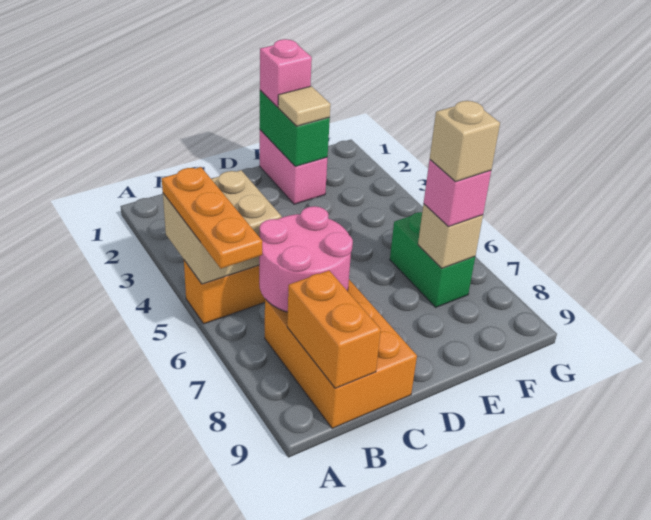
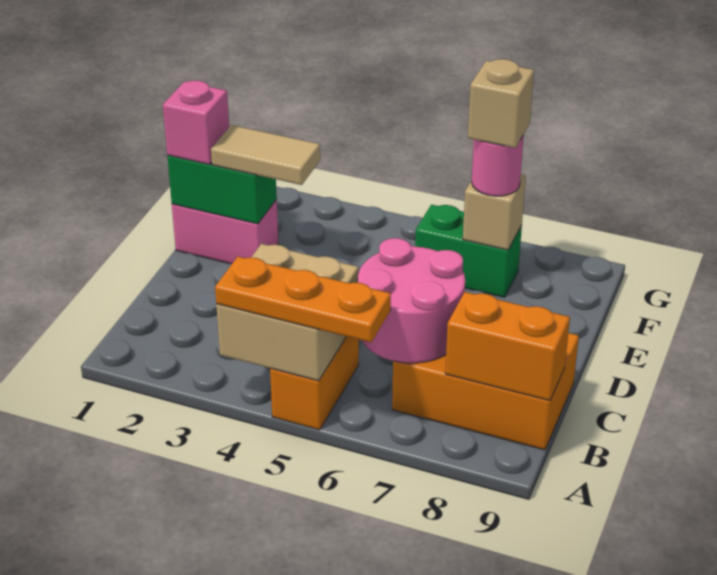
tan tile E2 level 3 -> tan tile E2:E3 level 3
pink brick F7 level 3 -> pink round brick F7 level 3

